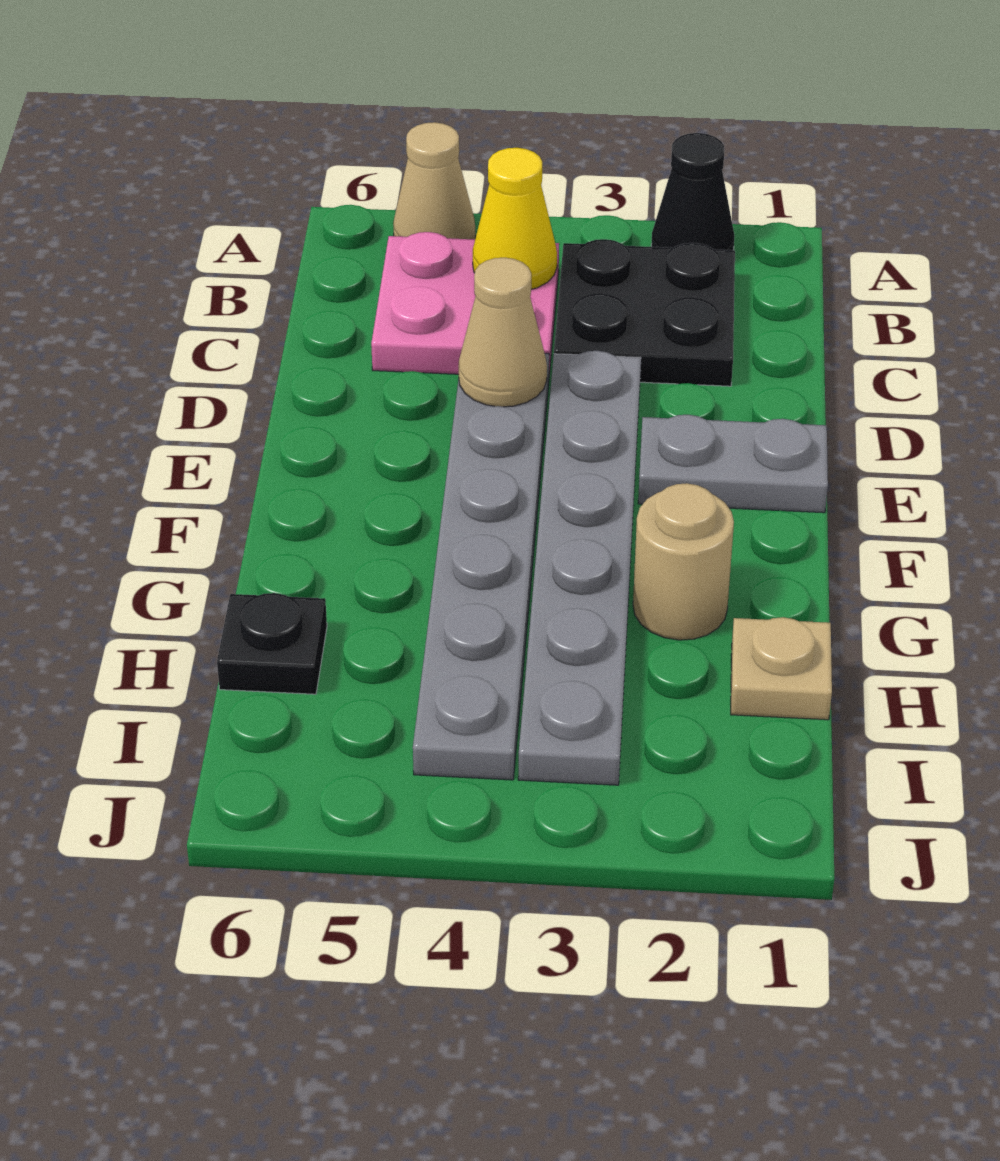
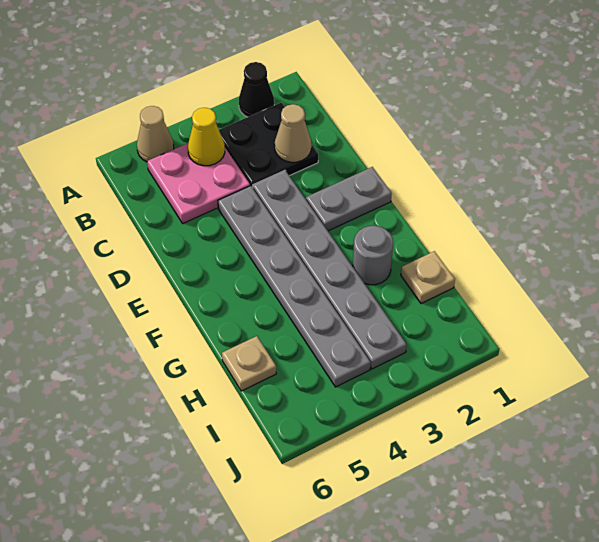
tan cone D4 level 2 -> tan cone C2 level 2
tan round brick G2 level 1 -> grey round brick G2 level 1
black plate H6 level 1 -> tan plate H6 level 1

